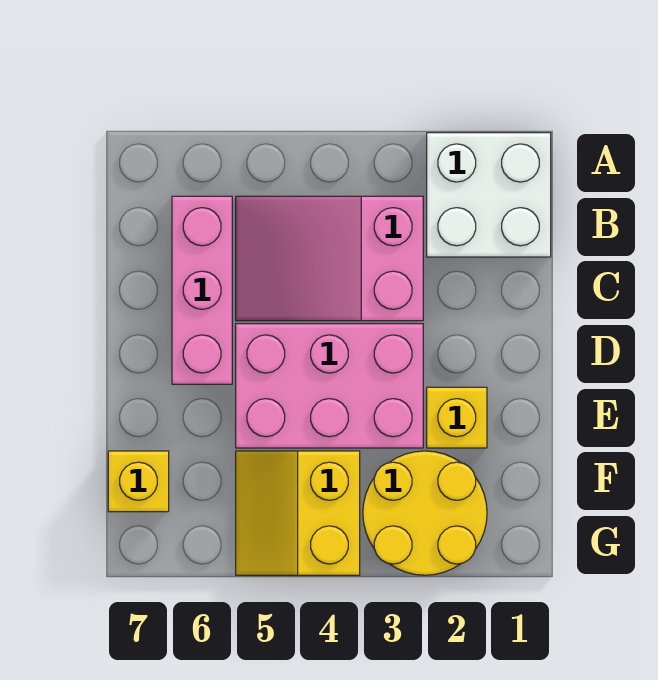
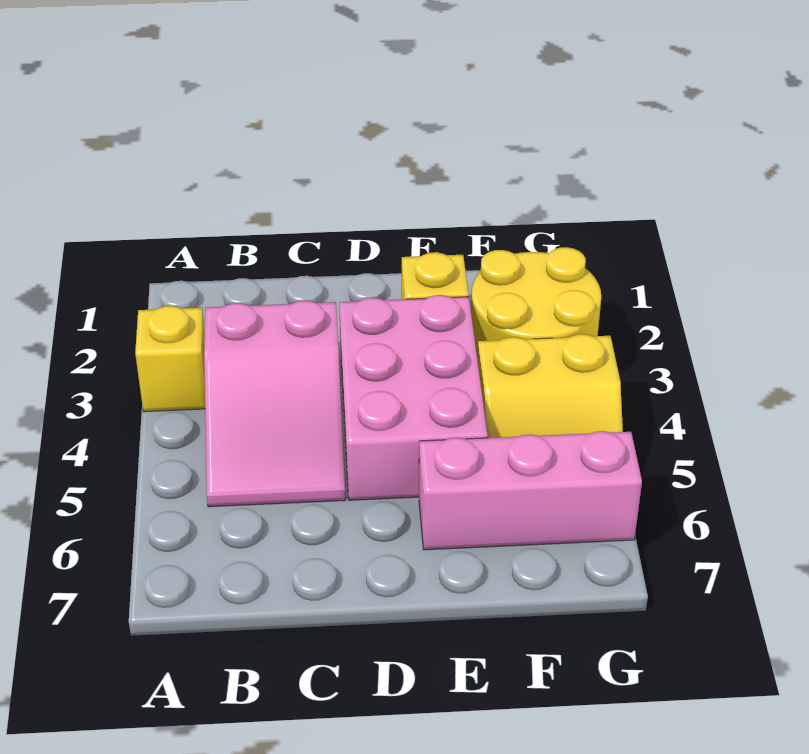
white brick A1:B2 level 1 -> none
pink brick B6:D6 level 1 -> pink brick E6:G6 level 1
yellow brick F7 level 1 -> yellow brick A3 level 1

